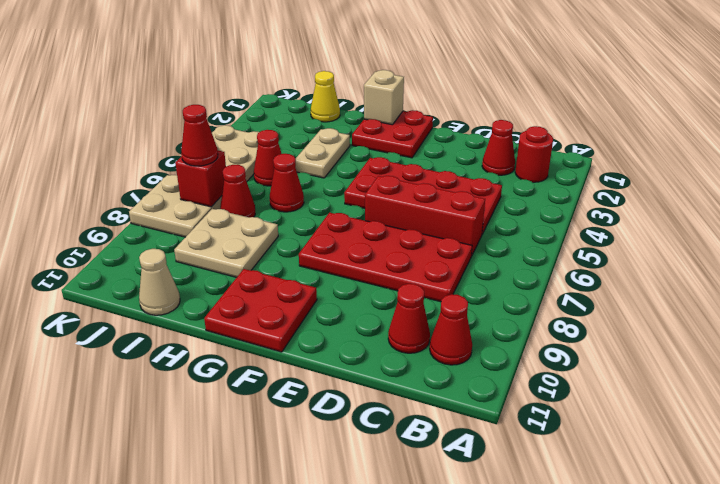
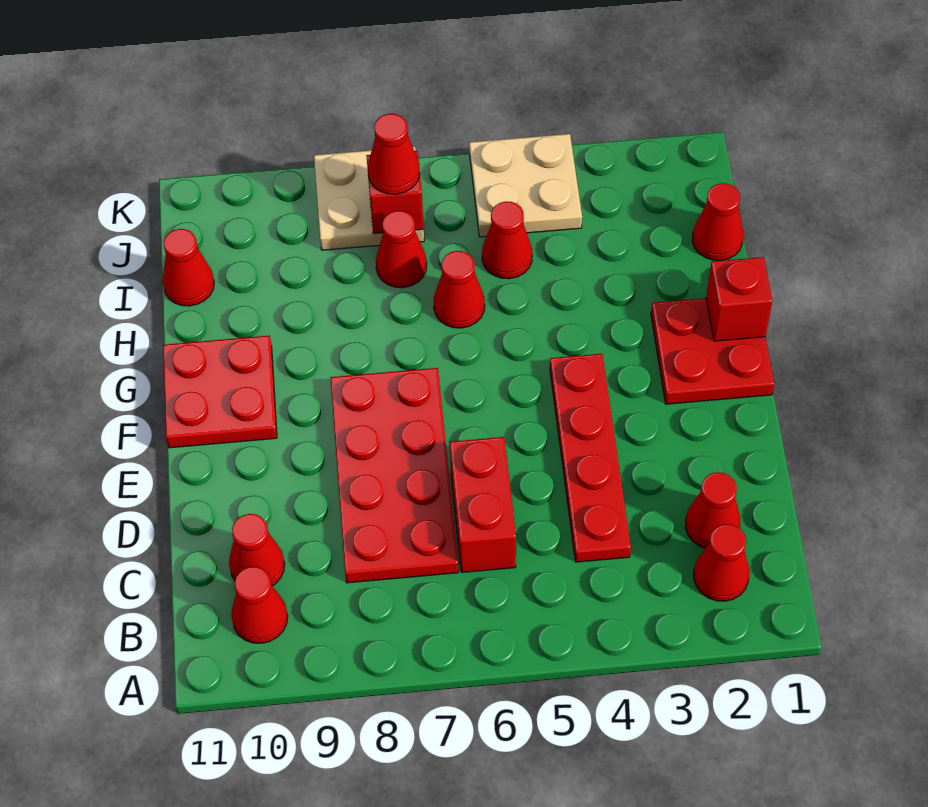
red round brick B2 level 1 -> red cone B2 level 1
red plate C4:F5 level 1 -> red plate C4:F4 level 1
red brick C6:E6 level 1 -> red brick C6:D6 level 1
tan brick G1 level 2 -> red brick G1 level 2
tan plate H3:H4 level 1 -> none
tan plate H8:I9 level 1 -> none
yellow cone I1 level 1 -> red cone I1 level 1
tan cone I11 level 1 -> red cone I11 level 1

